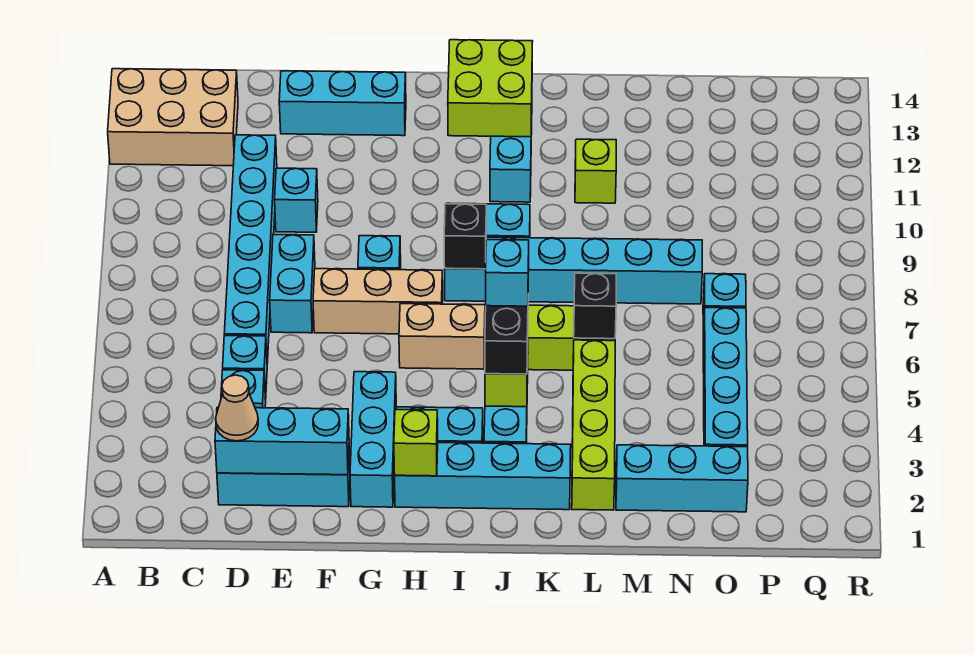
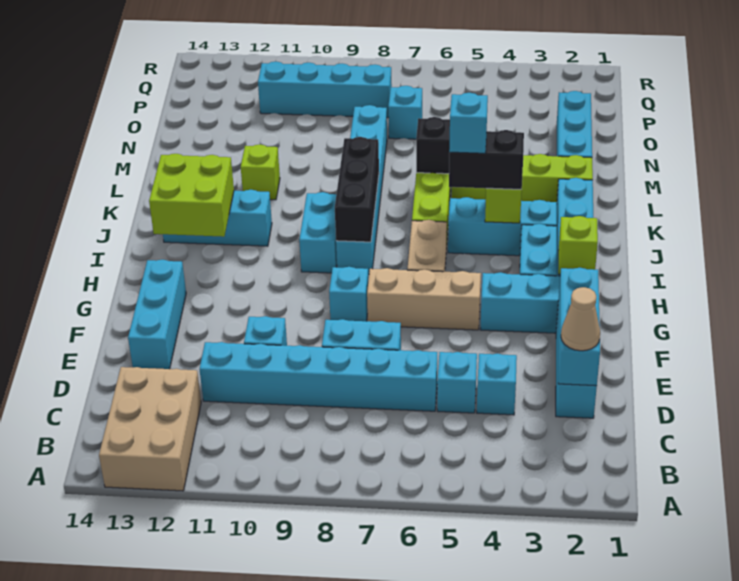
tan brick F7:H7 level 1 -> tan brick G5:G7 level 1
black brick I8 level 2 -> black brick I8:K8 level 2
cyan brick O3:O6 level 1 -> cyan brick P8:P11 level 1

